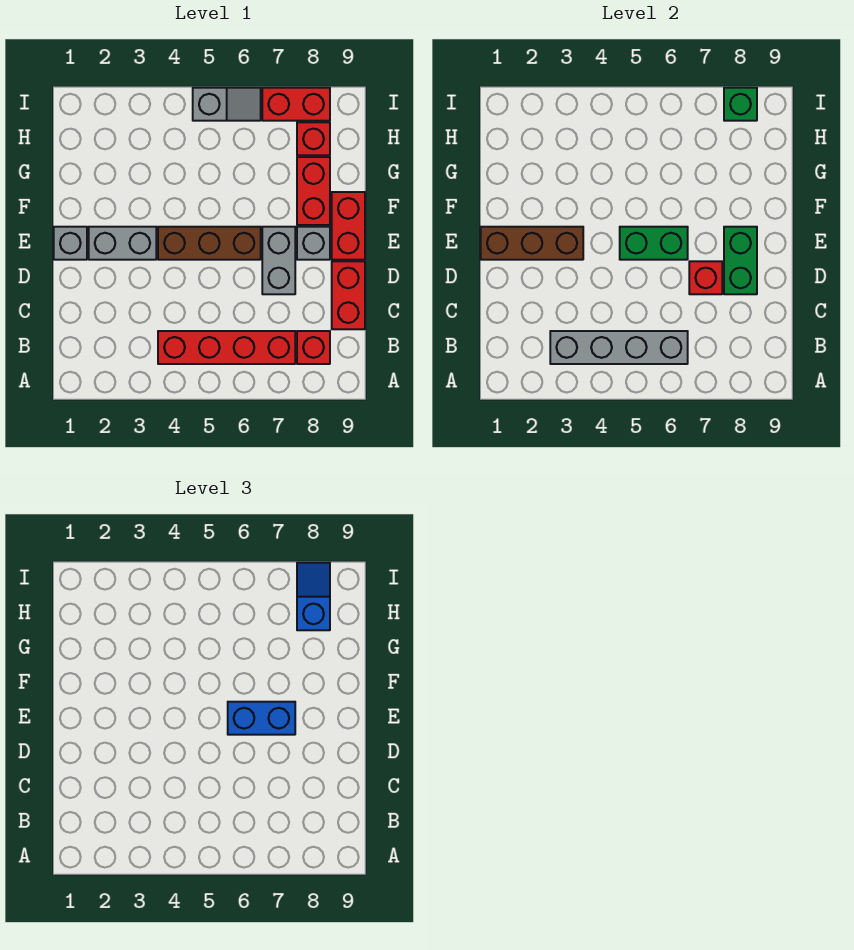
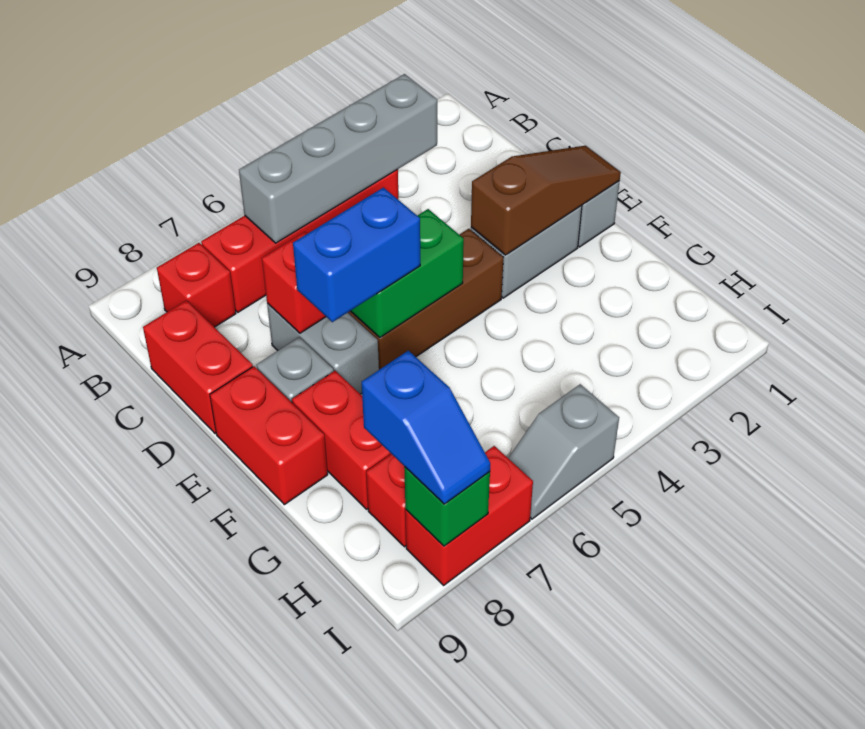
green brick D8:E8 level 2 -> none
brown brick E1:E3 level 2 -> brown slope E1:E3 level 2 top 3

